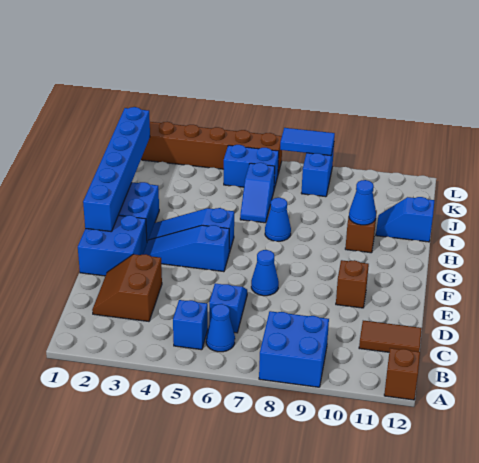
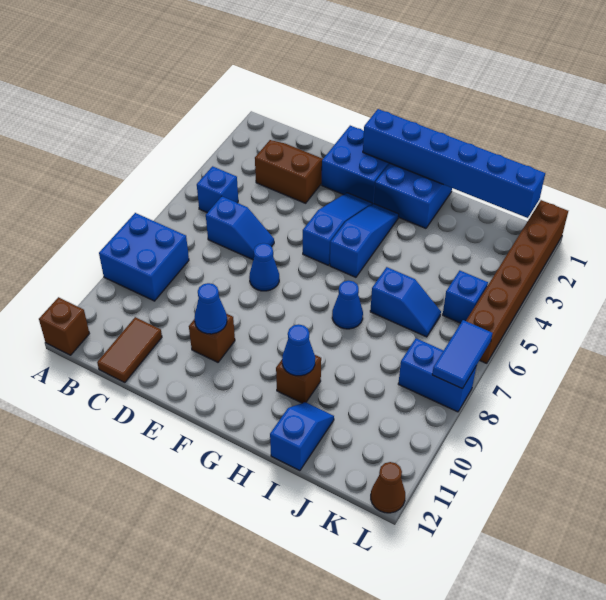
blue cone B6 level 1 -> blue cone E10 level 2
blue slope I6:J6 level 1 top J -> blue slope I6:J6 level 1 top I
blue brick K5:K6 level 1 -> blue brick K5 level 1
none -> brown cone L12 level 1

